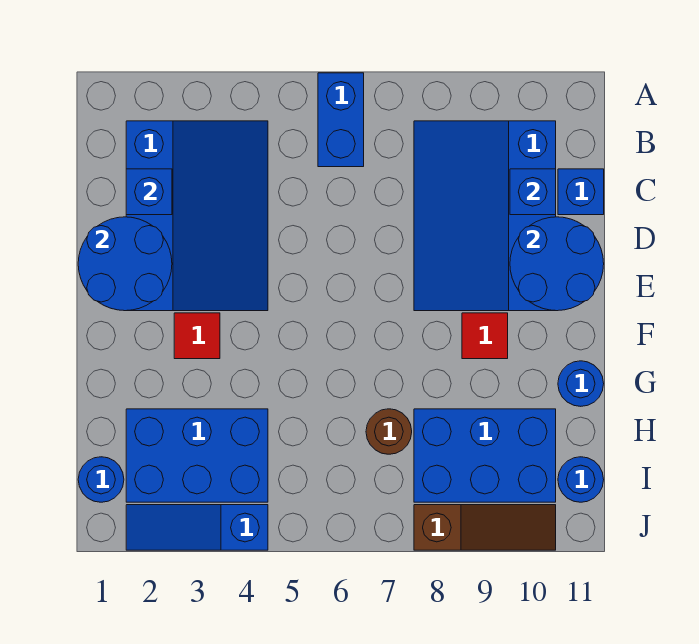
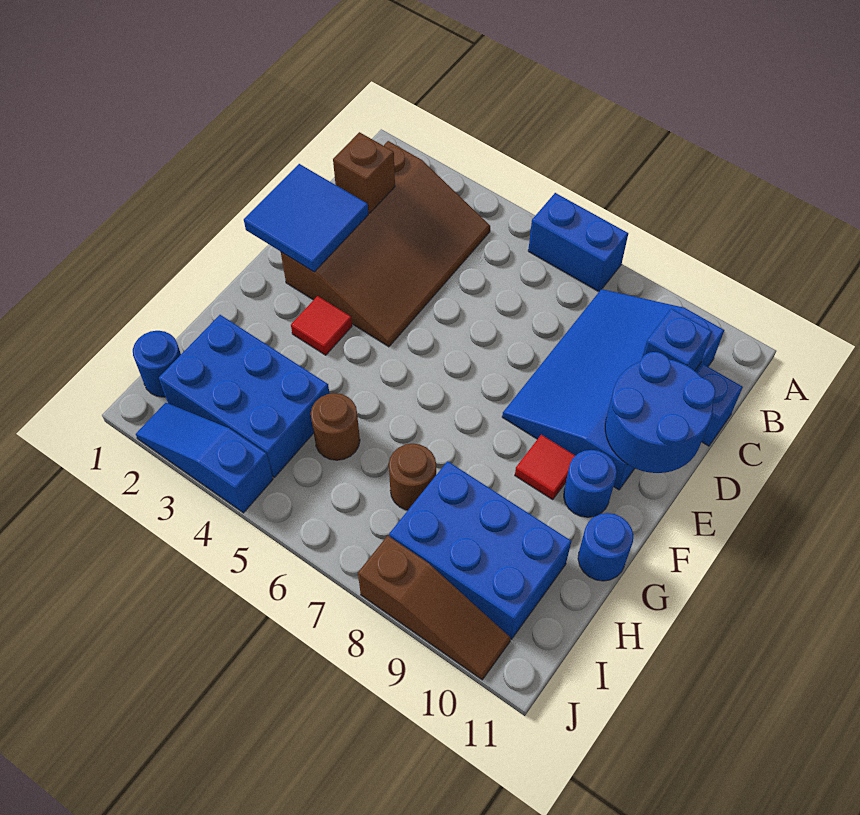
blue brick A6:B6 level 1 -> blue brick A6:A7 level 1
blue slope B2:E4 level 1 top 2 -> brown slope B2:E4 level 1 top 2
blue brick C2 level 2 -> brown brick C2 level 2
blue round brick D1:E2 level 2 -> blue tile D1:E2 level 2
none -> brown round brick H5 level 1
blue round brick I11 level 1 -> blue round brick F10 level 1

